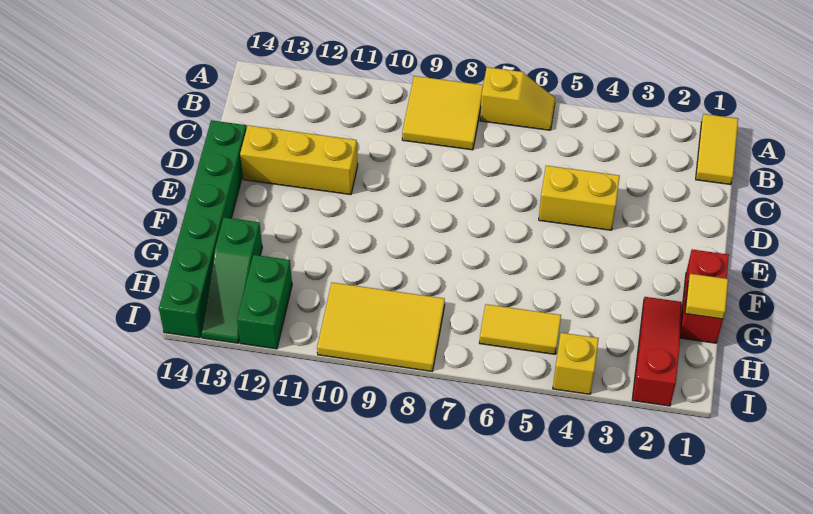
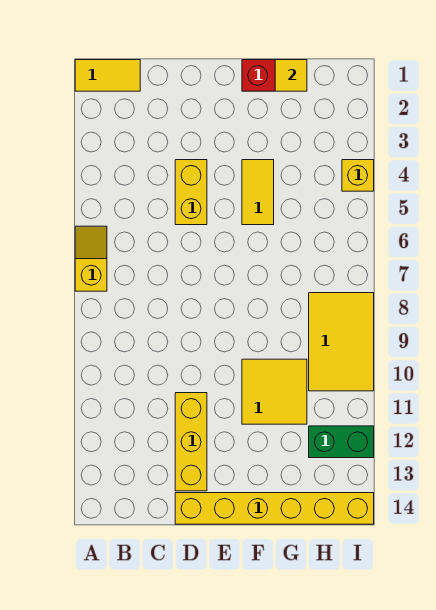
yellow tile A8:B9 level 1 -> yellow tile F10:G11 level 1
green brick D14:I14 level 1 -> yellow brick D14:I14 level 1
red slope G2:I2 level 1 top I -> none
green slope G13:I13 level 1 top G -> none
yellow tile H5:H6 level 1 -> yellow tile F4:F5 level 1

